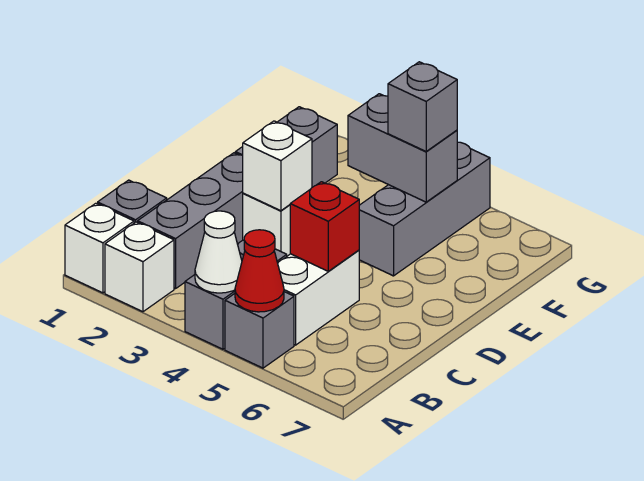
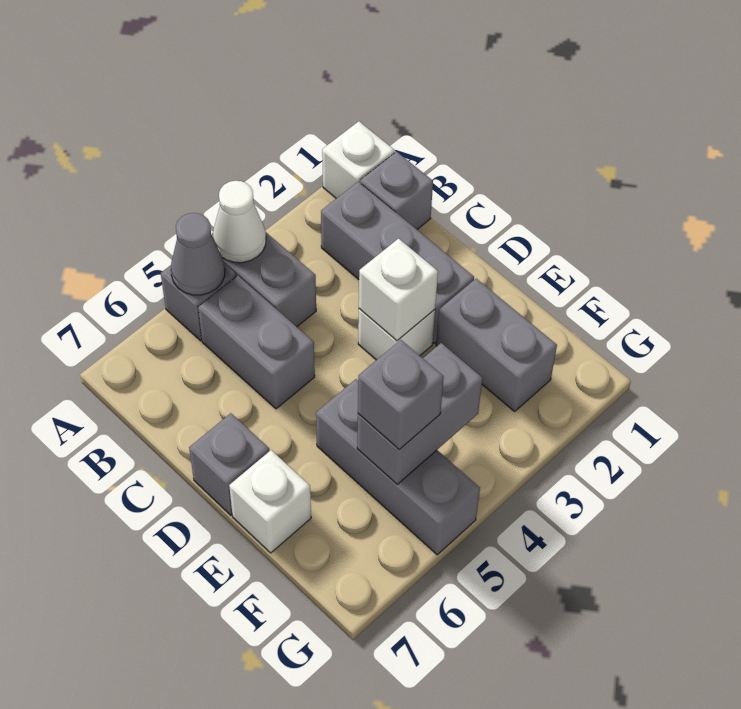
white brick A2 level 1 -> white brick E7 level 1
red cone A5 level 2 -> grey cone A5 level 2
white brick B5:C5 level 1 -> grey brick B5:C5 level 1
red brick C5 level 2 -> none
none -> grey brick D7 level 1

